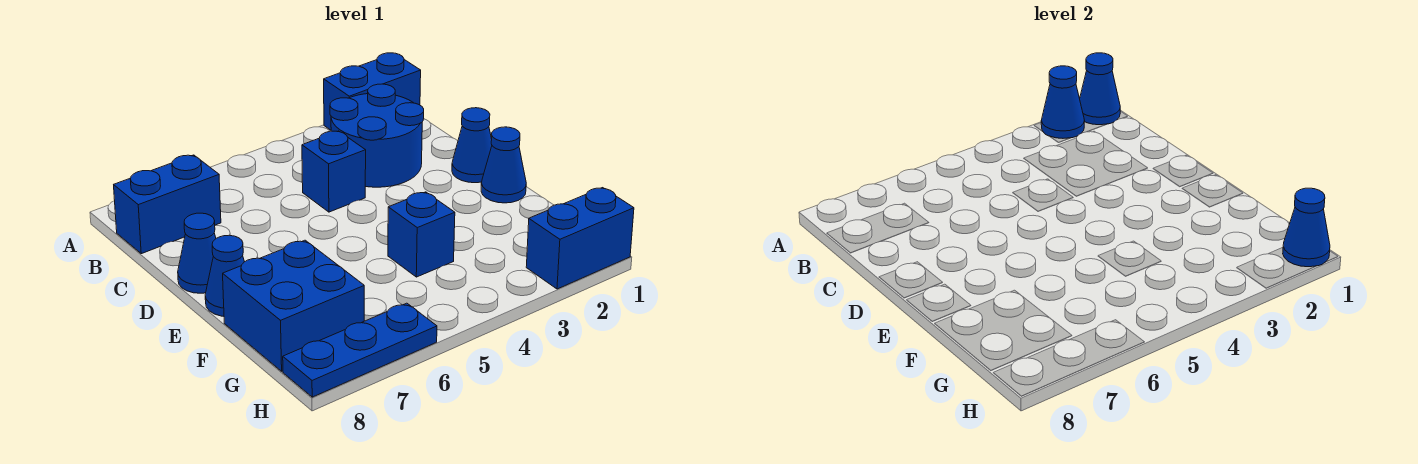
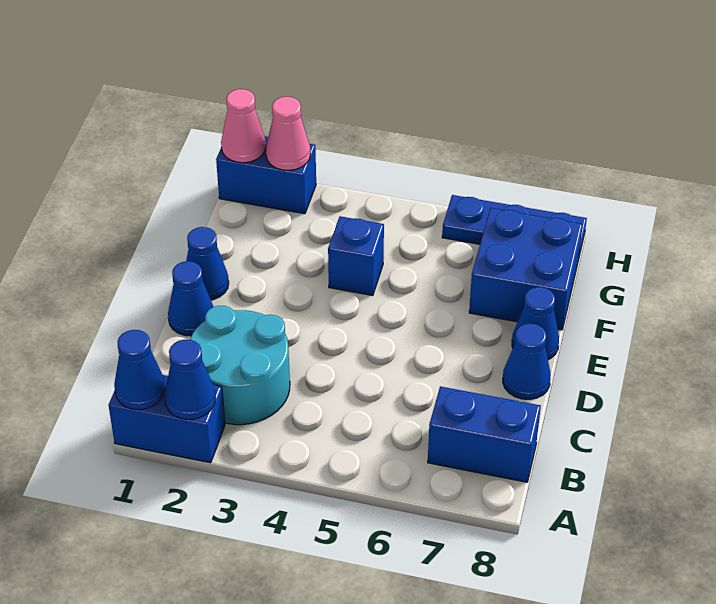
blue round brick B2:C3 level 1 -> cyan round brick B2:C3 level 1
blue brick C4 level 1 -> none
blue cone H1 level 2 -> pink cone H1 level 2
none -> pink cone H2 level 2

